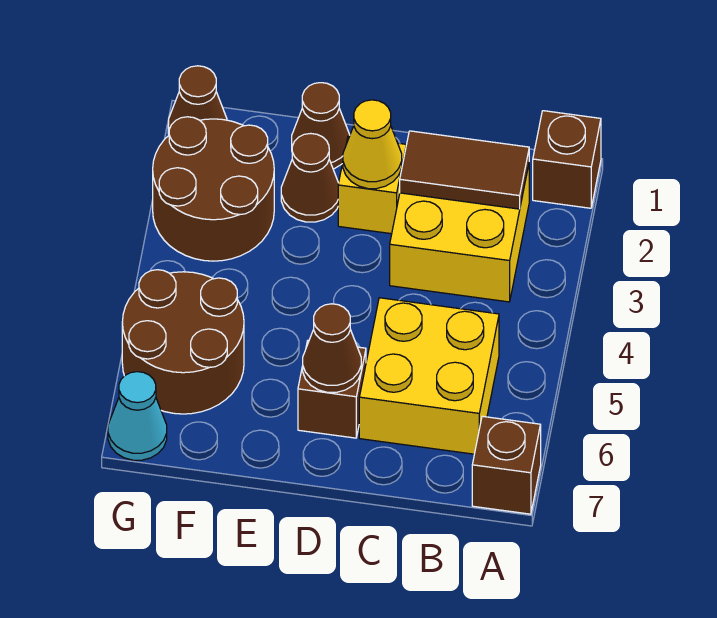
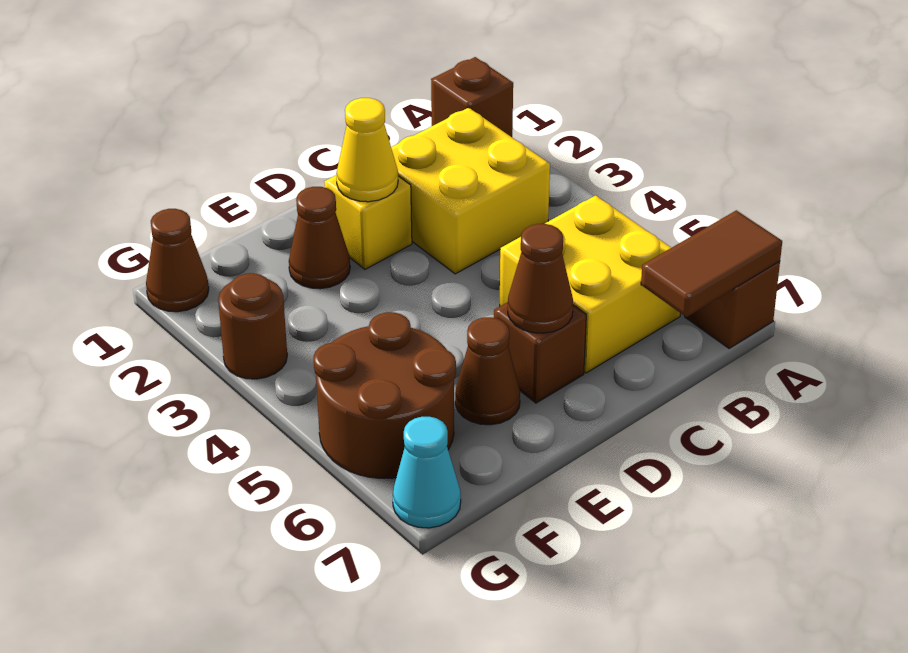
brown tile B2:C2 level 2 -> brown tile A7:B7 level 2
brown cone E1 level 1 -> brown cone E6 level 1
brown round brick F2:G3 level 1 -> brown round brick G3 level 1

